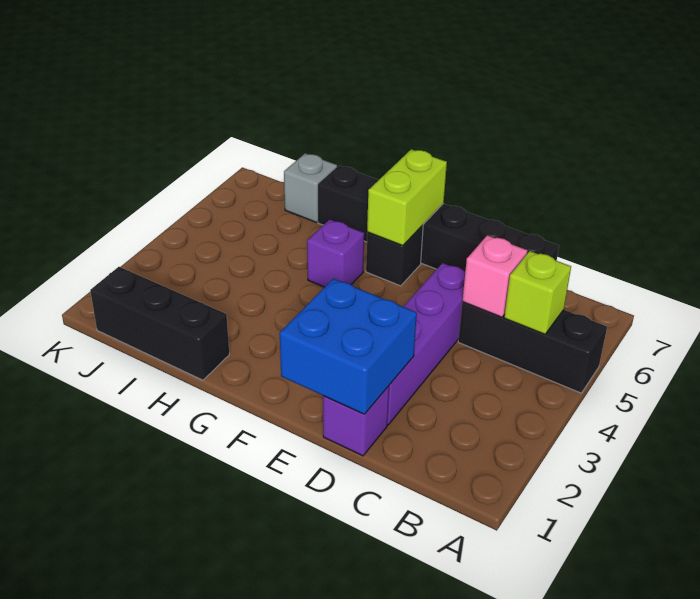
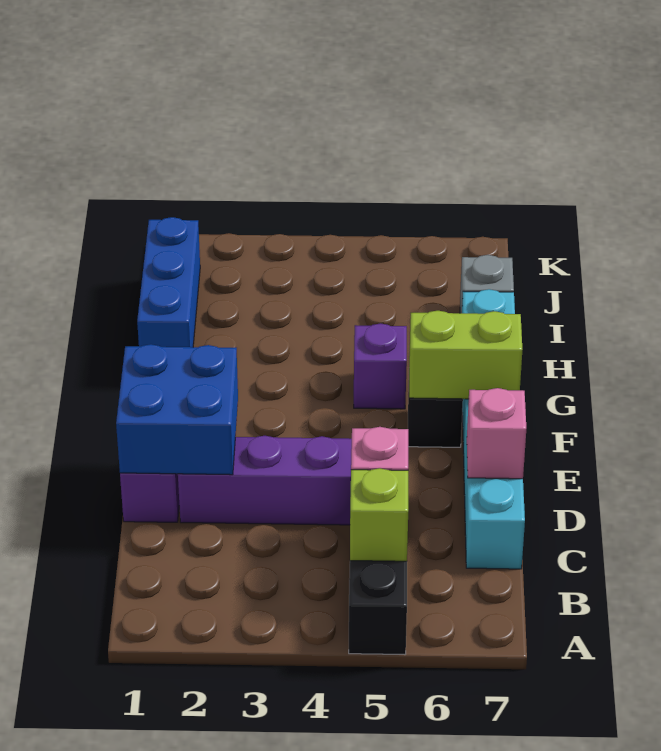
black brick C7:H7 level 1 -> cyan brick C7:H7 level 1
none -> pink brick D7 level 2
black brick H1:J1 level 1 -> blue brick H1:J1 level 1

